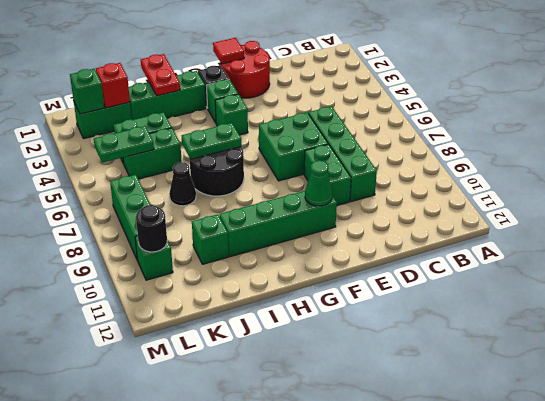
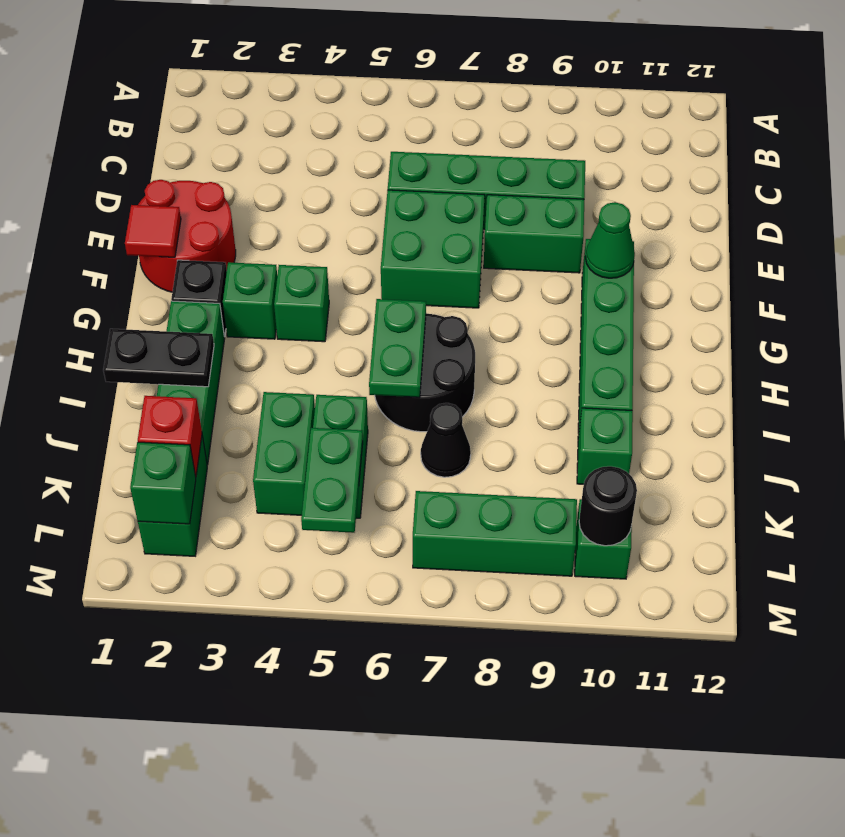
red plate I1:I2 level 2 -> black plate I1:I2 level 2

